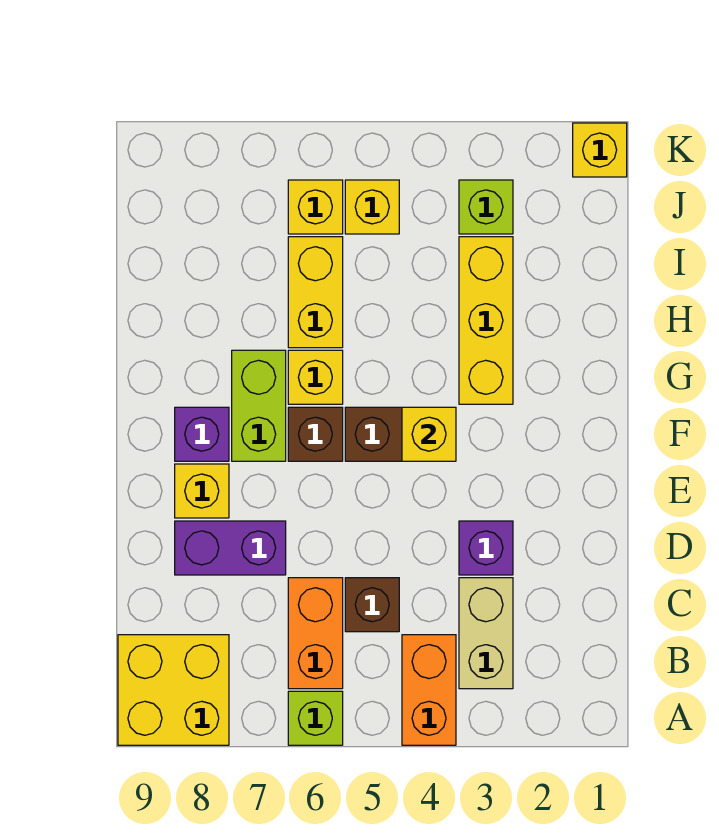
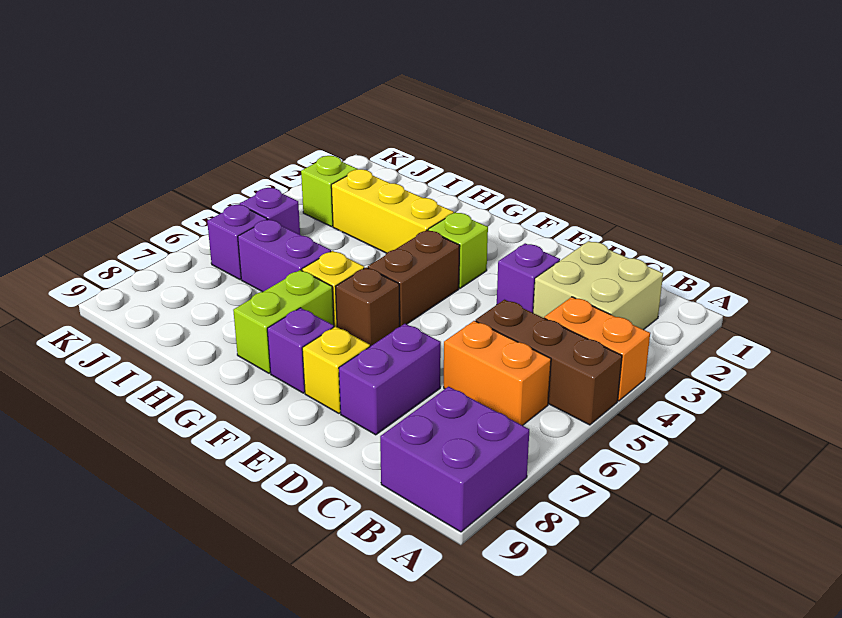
lime brick A6 level 1 -> lime brick F3 level 1
yellow brick A8:B9 level 1 -> purple brick A8:B9 level 1
tan brick B3:C3 level 1 -> tan brick B2:C3 level 1
brown brick C5 level 1 -> brown brick A5:C5 level 1
yellow brick F4 level 2 -> none
lime brick F7:G7 level 1 -> lime brick G7:G8 level 1
yellow brick H6:I6 level 1 -> purple brick H6:I6 level 1
yellow brick J5 level 1 -> purple brick J5 level 1
yellow brick J6 level 1 -> purple brick J6 level 1
yellow brick K1 level 1 -> none

